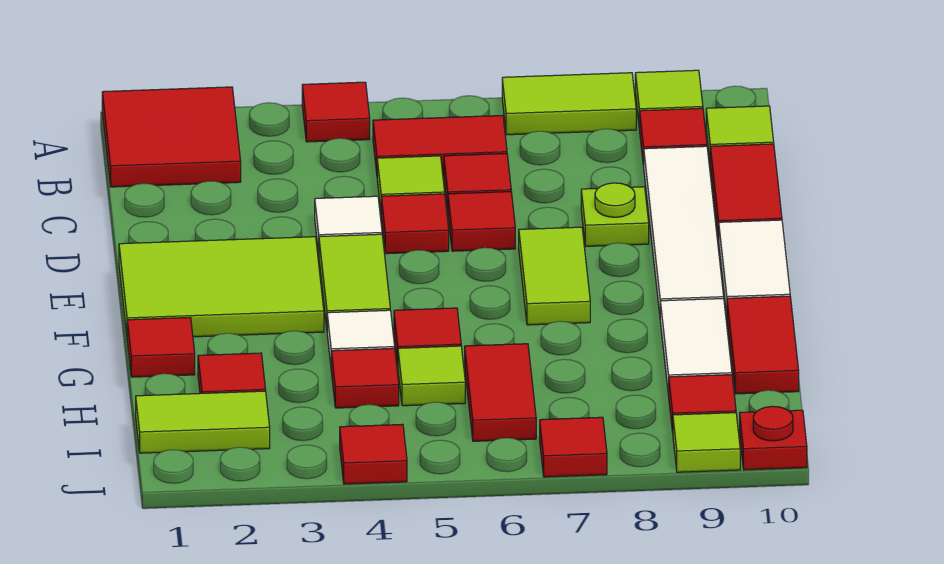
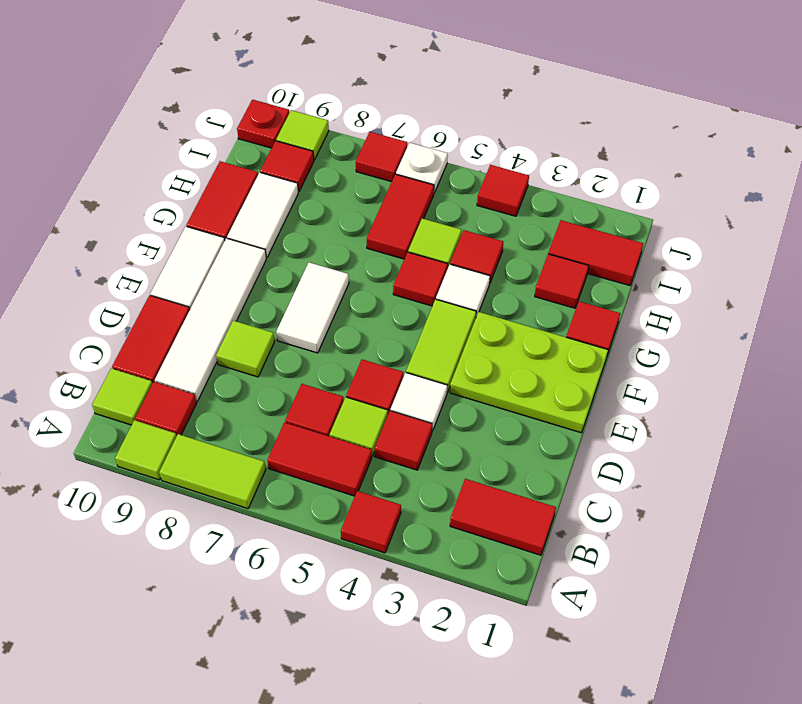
red tile A1:B2 level 1 -> red tile B1:B2 level 1
red tile D6 level 1 -> red tile C4 level 1
lime plate D8 level 1 -> lime tile D8 level 1
lime tile E1:F3 level 1 -> lime plate E1:F3 level 1
lime tile E7:F7 level 1 -> white tile E7:F7 level 1
lime tile I1:I2 level 1 -> red tile I1:I2 level 1
none -> white plate J6 level 1

